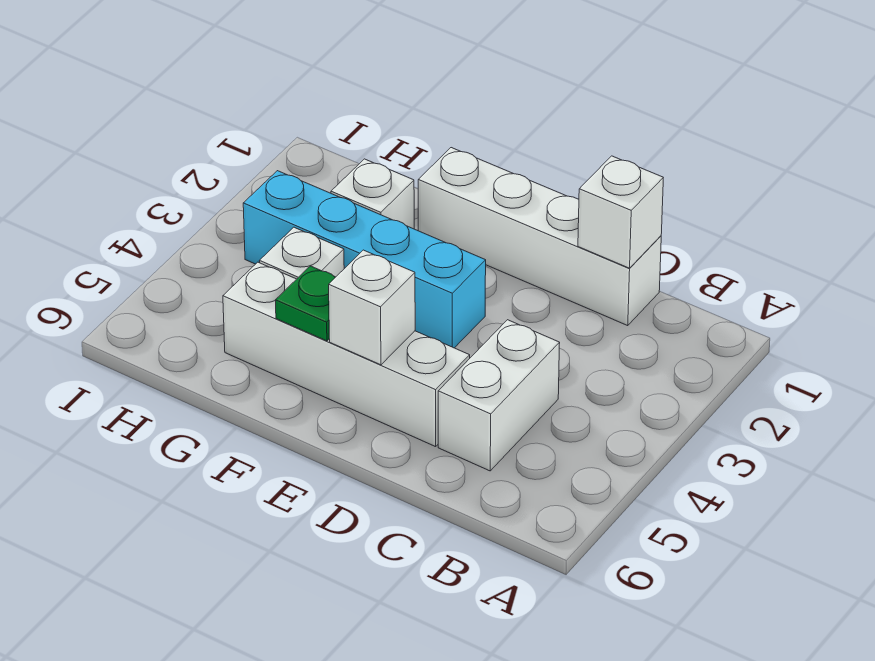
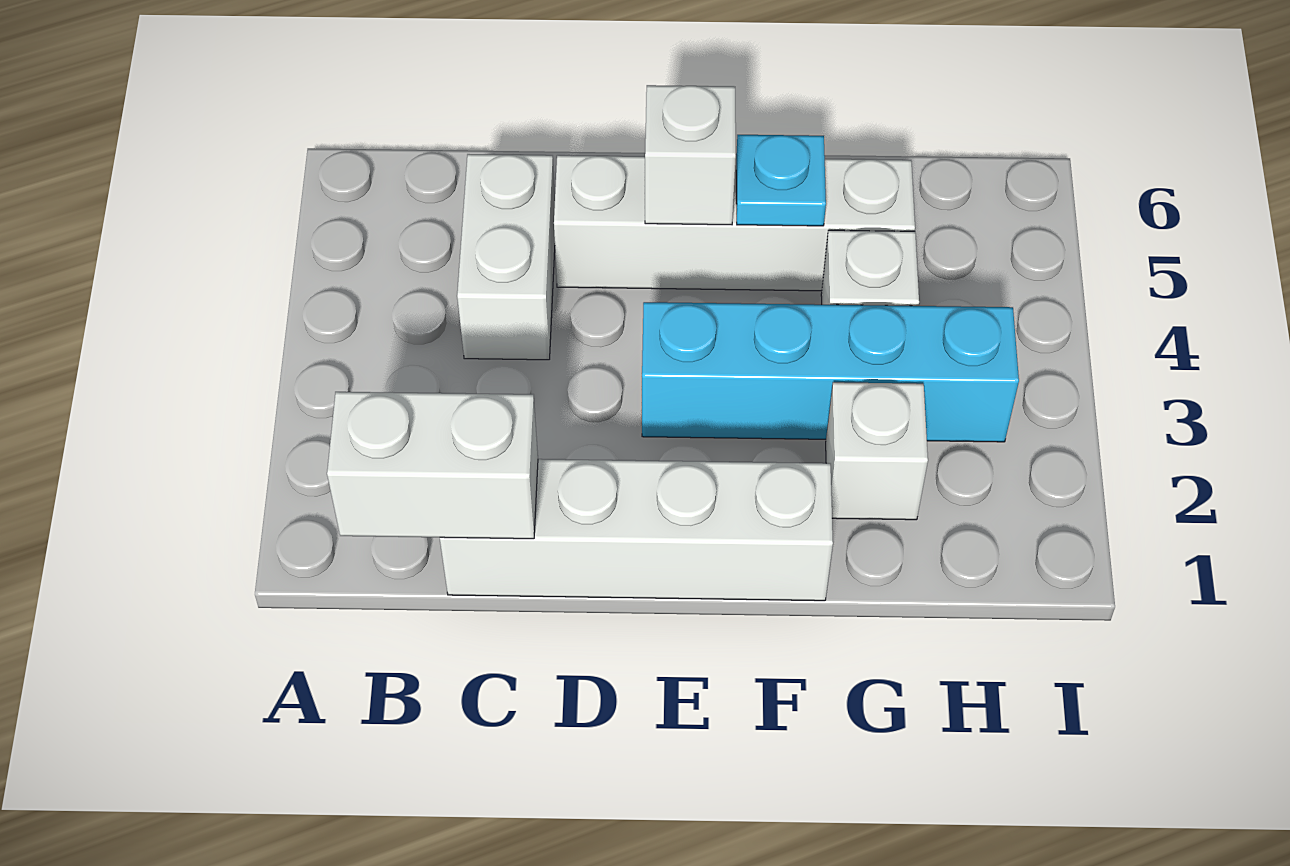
white brick C1 level 2 -> white brick B1:C1 level 2
green plate F5 level 2 -> cyan plate F5 level 2

